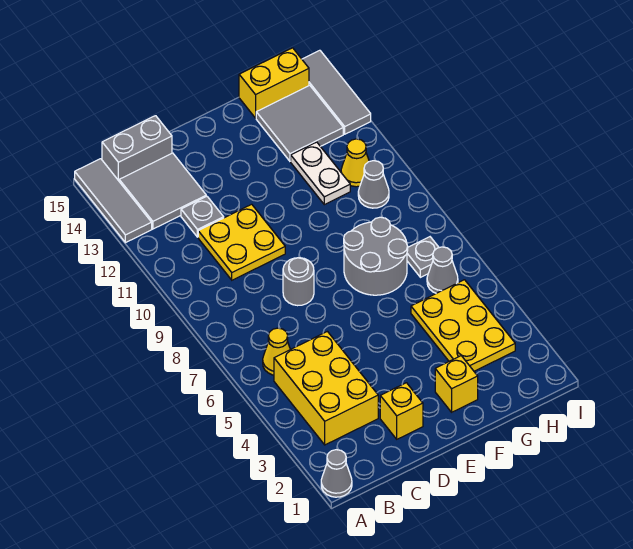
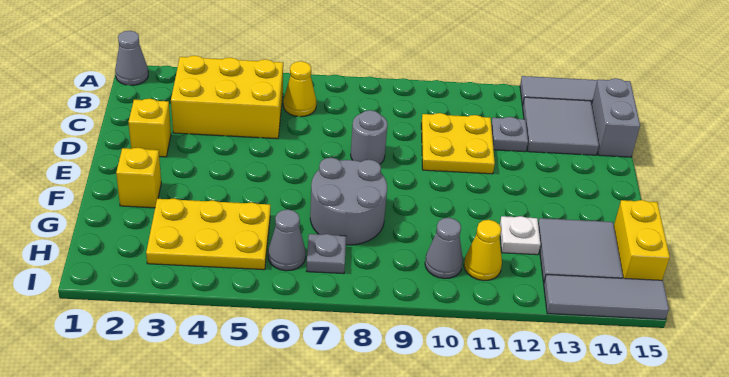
white plate G11:G12 level 1 -> white plate G12 level 1

